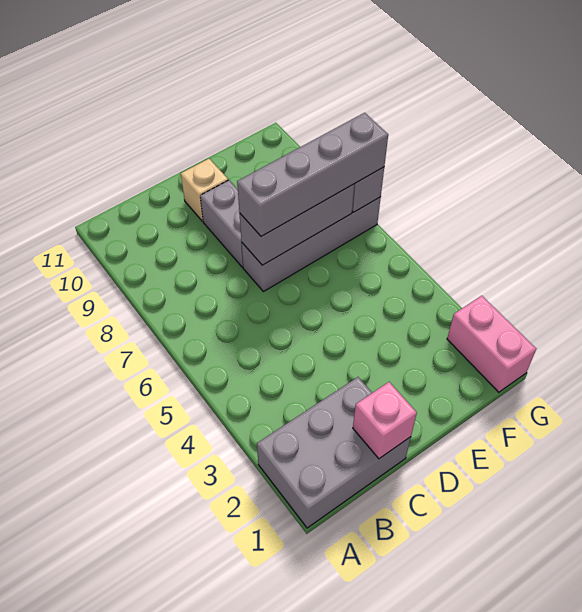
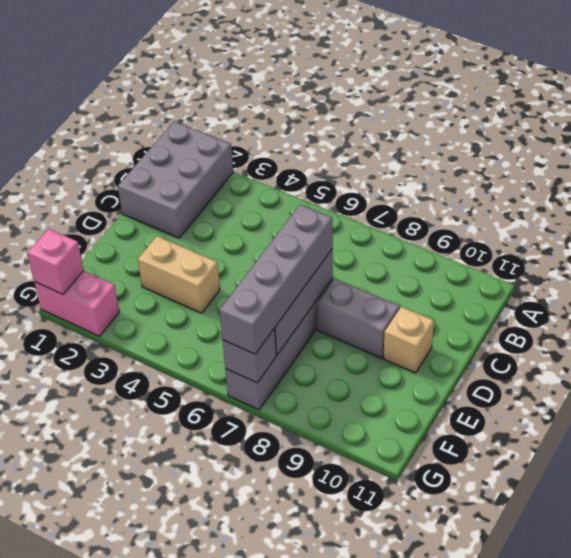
pink brick C1 level 2 -> pink brick G1 level 2
none -> tan brick E3:E4 level 1

